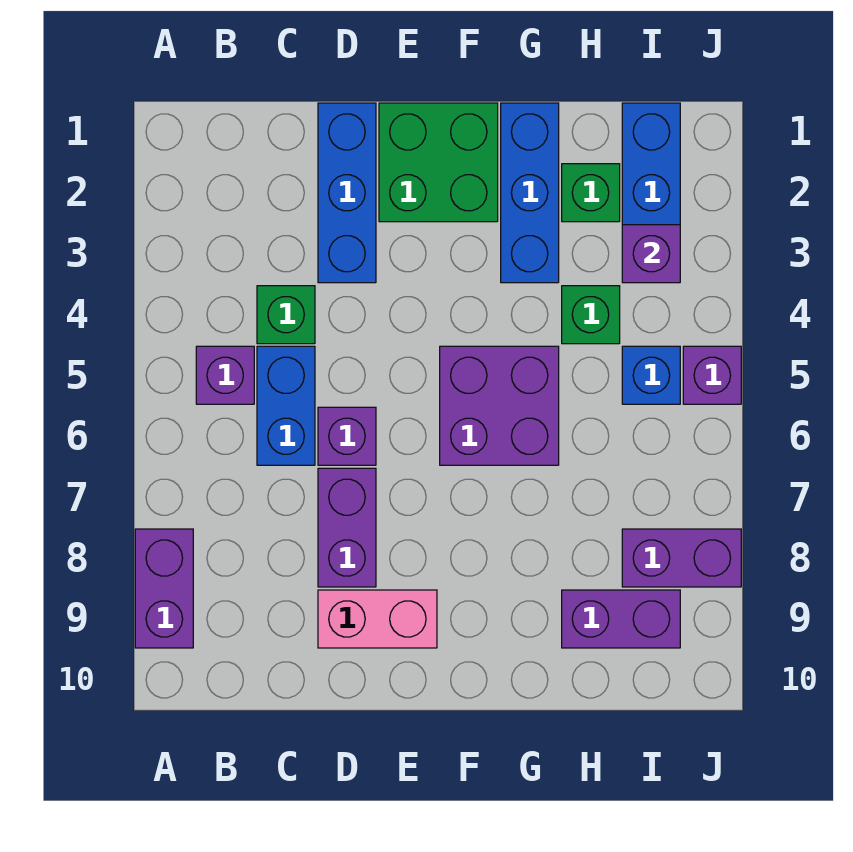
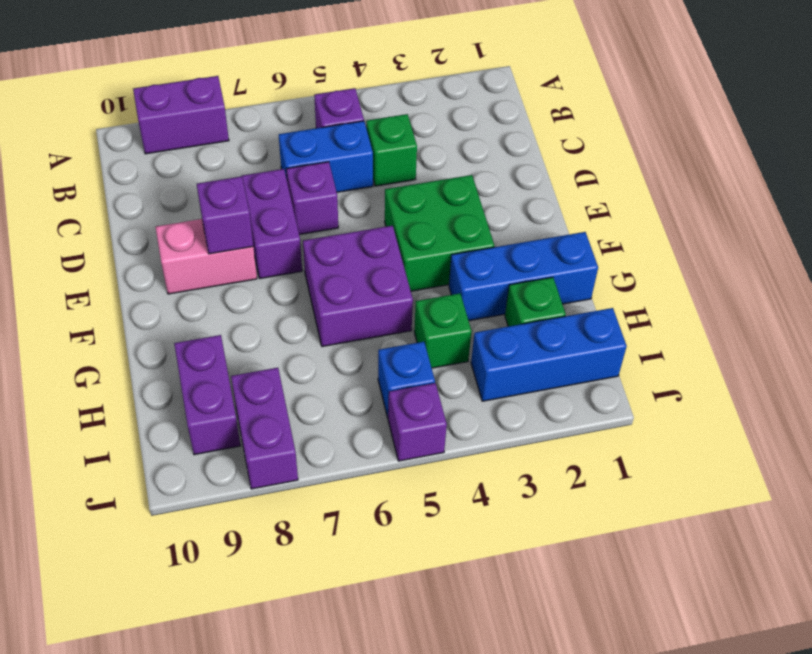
blue brick D1:D3 level 1 -> none
purple brick D7:D8 level 1 -> purple brick D7:E7 level 1
pink brick D9:E9 level 1 -> pink brick E8:E9 level 1
green brick E1:F2 level 1 -> green brick E3:F4 level 1
purple brick I3 level 2 -> purple brick E8 level 2

